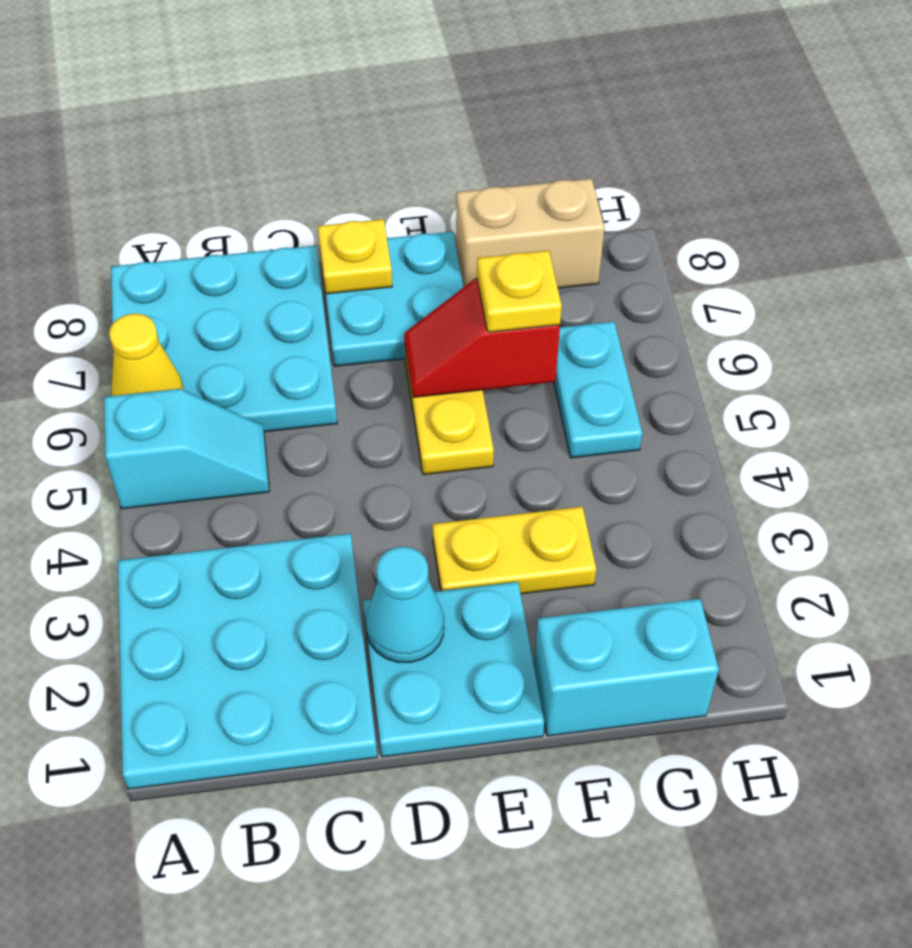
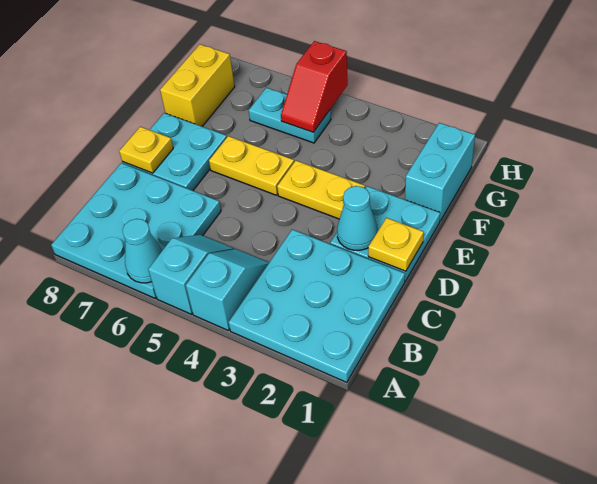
none -> cyan slope A4:B4 level 1 top A
yellow cone A6 level 2 -> cyan cone A6 level 2
yellow plate E3:F3 level 1 -> yellow plate E3:E4 level 1
red slope E6:F6 level 2 top F -> red slope G5:H5 level 2 top H
yellow plate F6 level 3 -> yellow plate D1 level 2
tan brick F8:G8 level 1 -> yellow brick F8:G8 level 1

